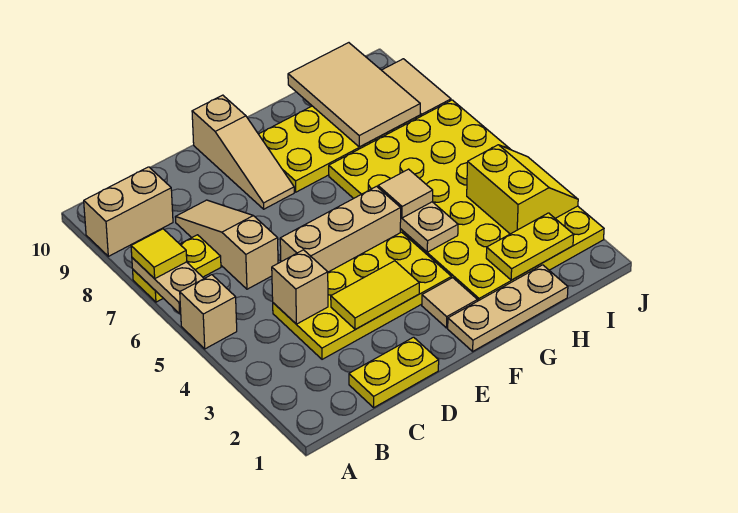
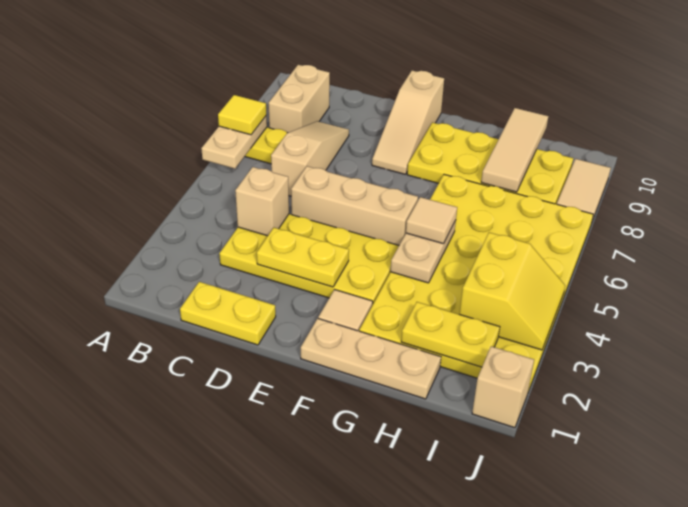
tan brick A5 level 1 -> tan brick J1 level 1
tan brick A9:B9 level 1 -> tan brick B8:B9 level 1
yellow tile D3:E3 level 2 -> yellow plate D3:E3 level 2
tan tile H8:I10 level 2 -> tan tile H8:H10 level 2

